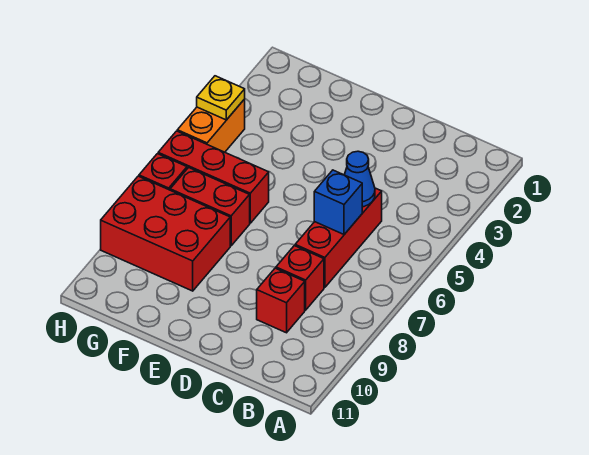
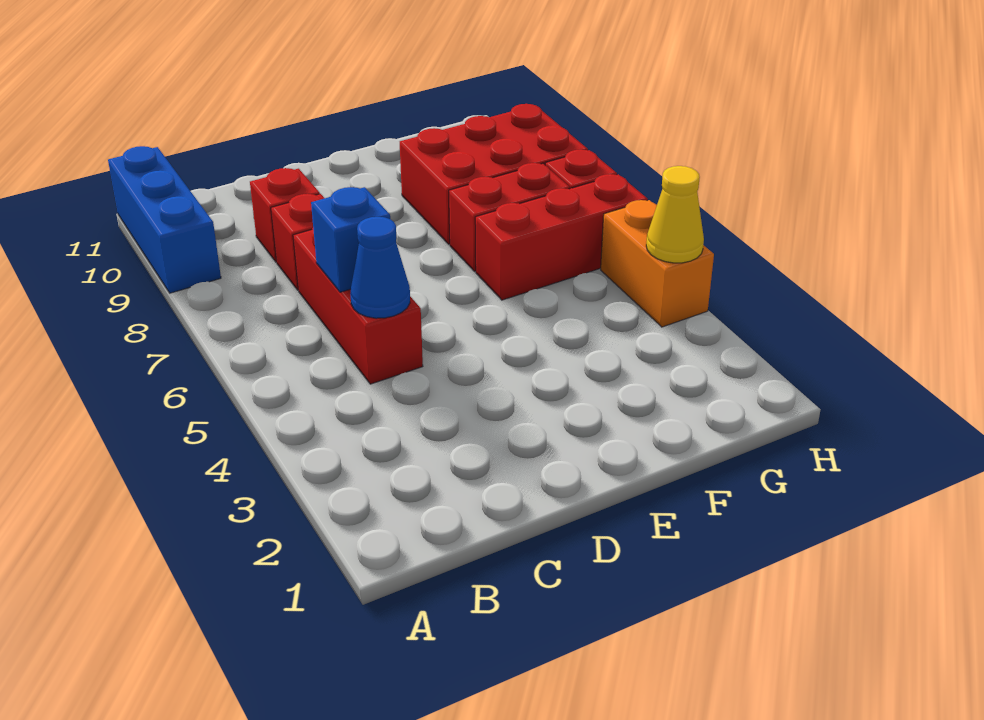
none -> blue brick A9:A11 level 1
yellow plate H4 level 2 -> yellow cone H4 level 2

